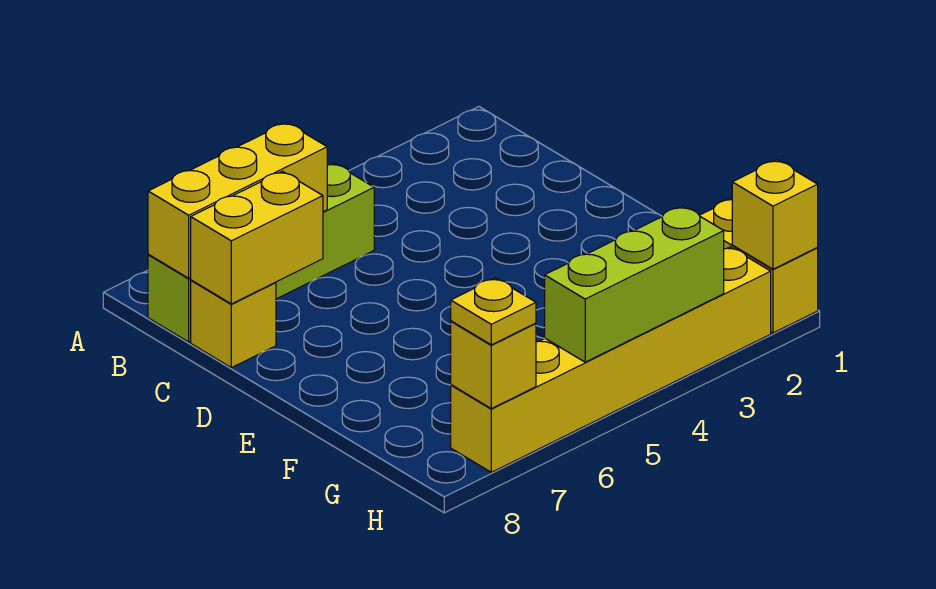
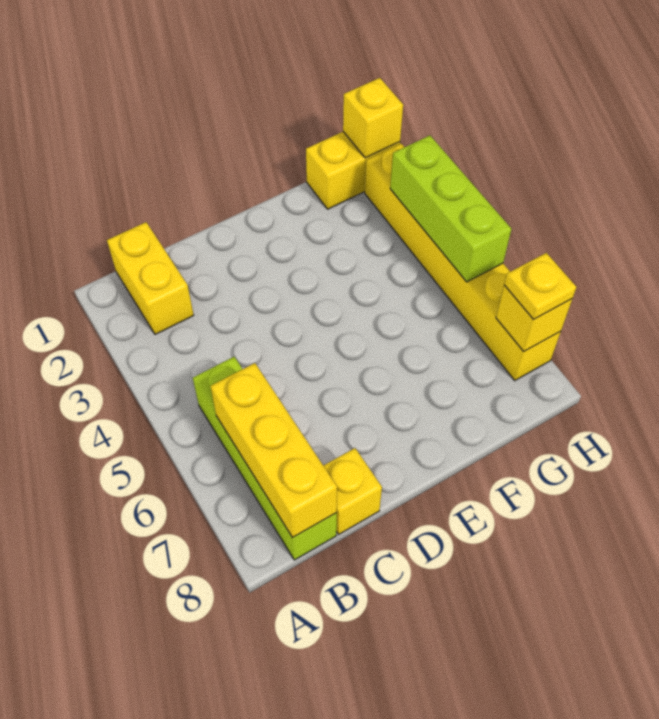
yellow brick C7:C8 level 2 -> yellow brick B1:B2 level 1

